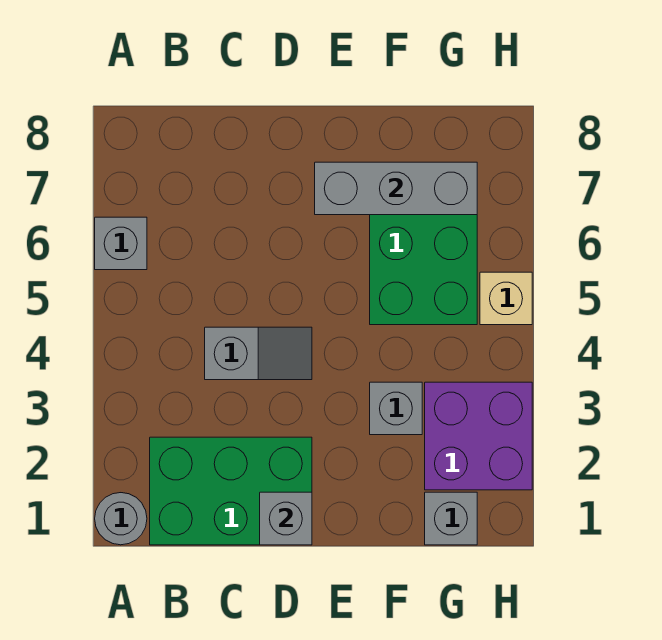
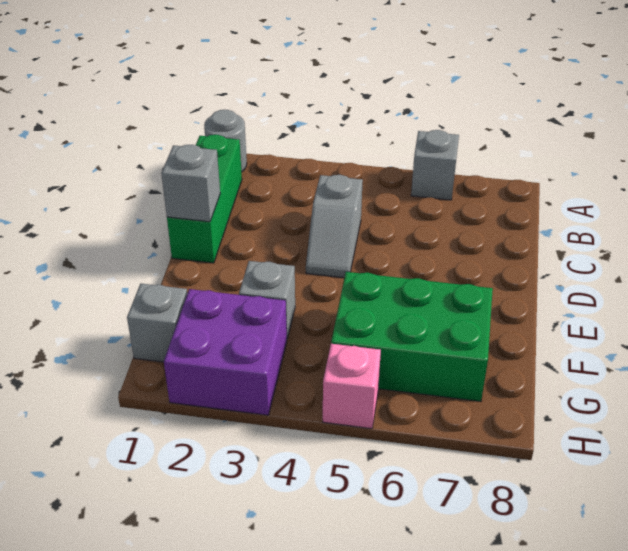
green brick B1:D2 level 1 -> green brick B1:D1 level 1
grey brick E7:G7 level 2 -> none
tan brick H5 level 1 -> pink brick H5 level 1

